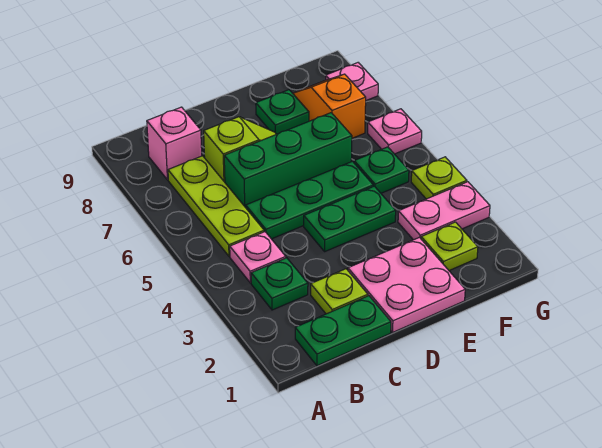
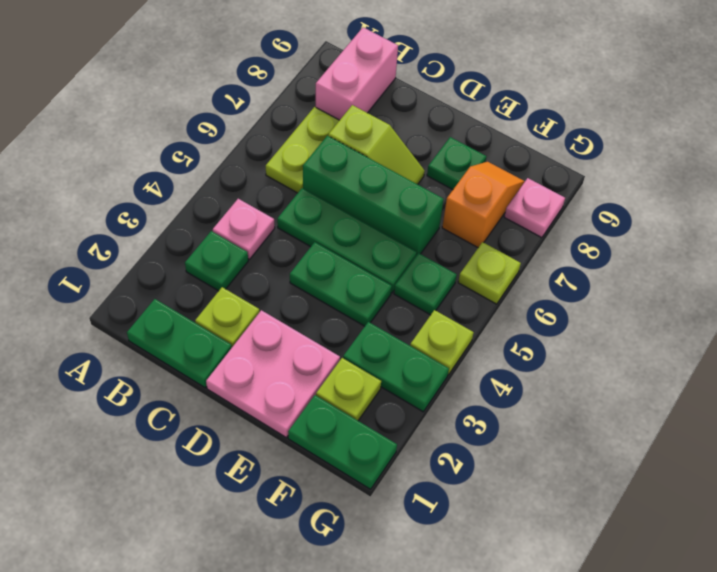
lime plate B5:B7 level 1 -> lime plate B6:B7 level 1
pink brick B8 level 1 -> pink brick B8:B9 level 1
none -> green plate F1:G1 level 1
pink plate F3:G3 level 1 -> green plate F3:G3 level 1
pink plate G6 level 1 -> lime plate G6 level 1

